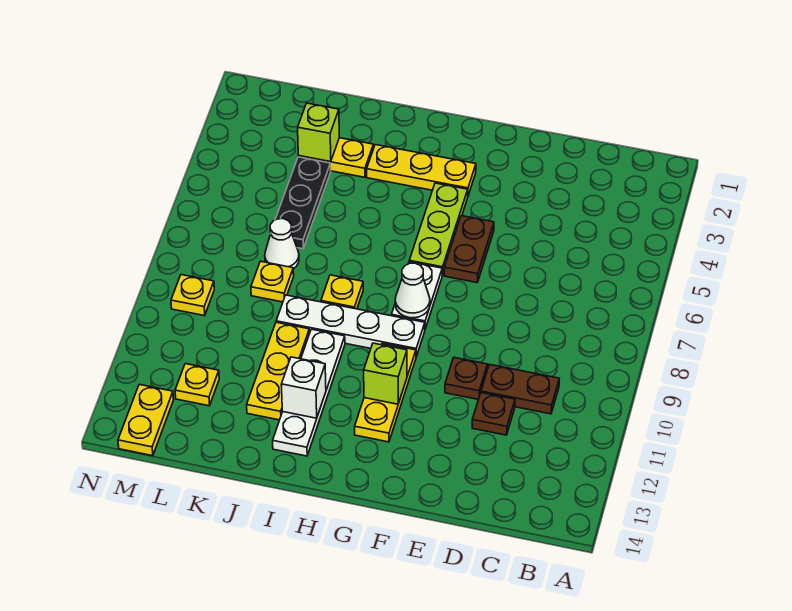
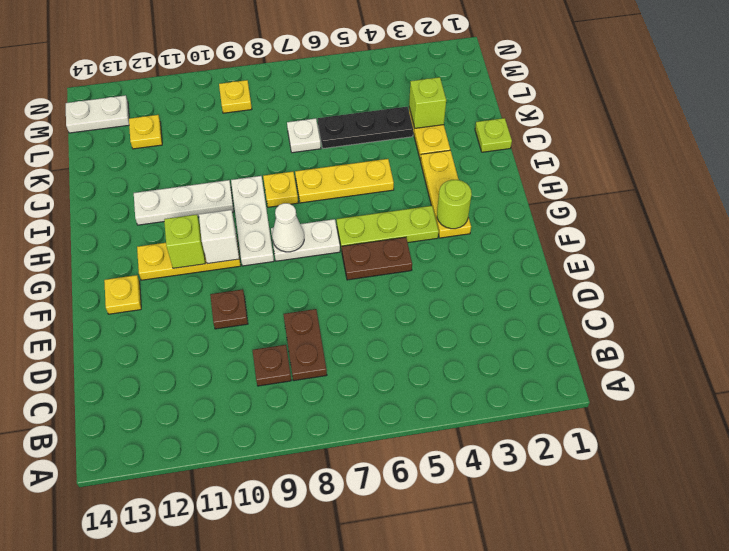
brown plate C10:D10 level 1 -> brown plate C8:D8 level 1
brown plate D11 level 1 -> brown plate C9 level 1
none -> lime round brick G3 level 2
white plate G9:J9 level 1 -> white plate G9:I9 level 1
white plate I10:I13 level 1 -> white plate I10:I12 level 1
white brick I12 level 2 -> white brick G10 level 2
none -> lime plate J1 level 1
yellow plate J10:J12 level 1 -> yellow plate I5:I7 level 1
white cone K7 level 1 -> white plate K7 level 1
yellow plate K8 level 1 -> yellow plate F13 level 1
yellow plate M13:M14 level 1 -> white plate M13:M14 level 1

